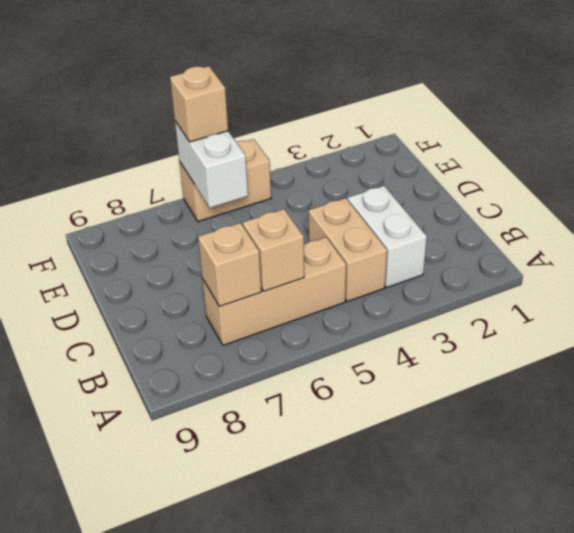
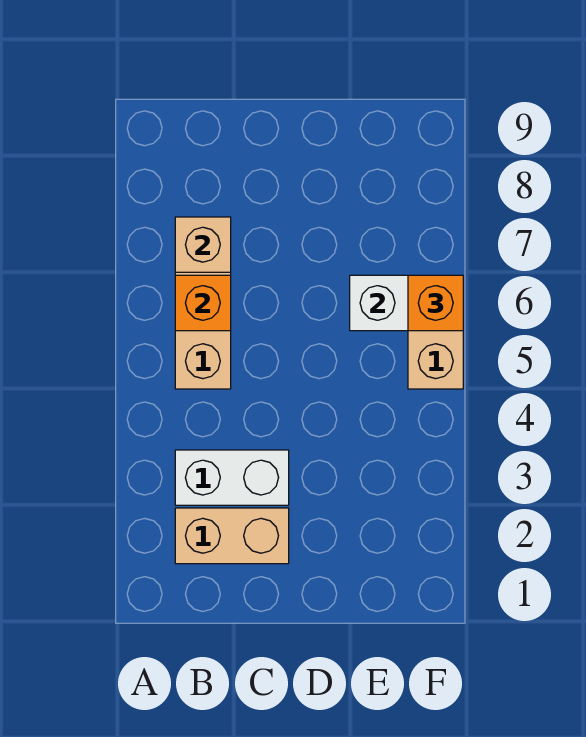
tan brick B4:C4 level 1 -> tan brick B2:C2 level 1
tan brick B6 level 2 -> orange brick B6 level 2
tan brick F6 level 3 -> orange brick F6 level 3

